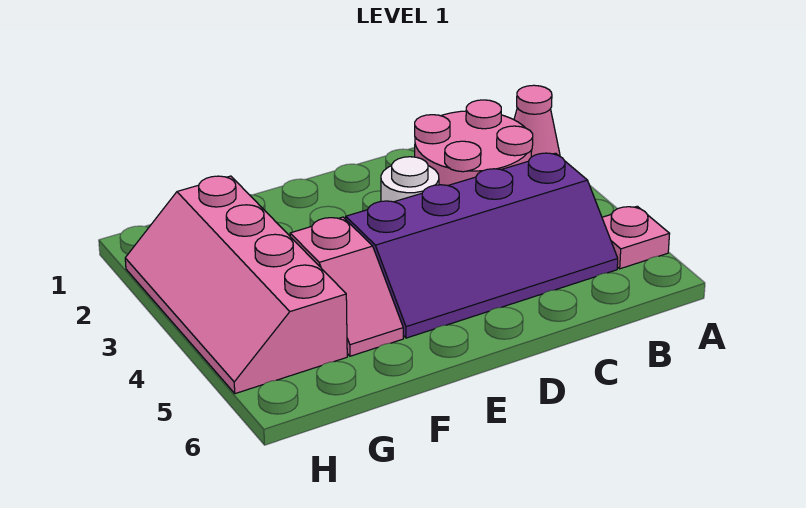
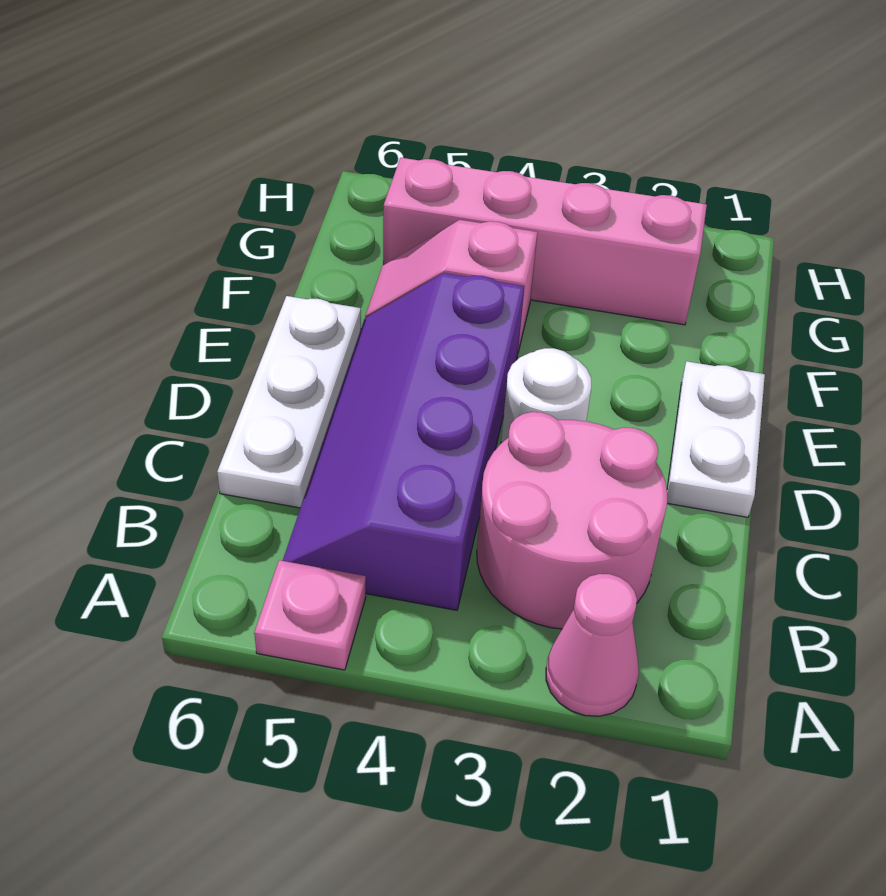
none -> white plate C6:E6 level 1
none -> white plate D1:E1 level 1

